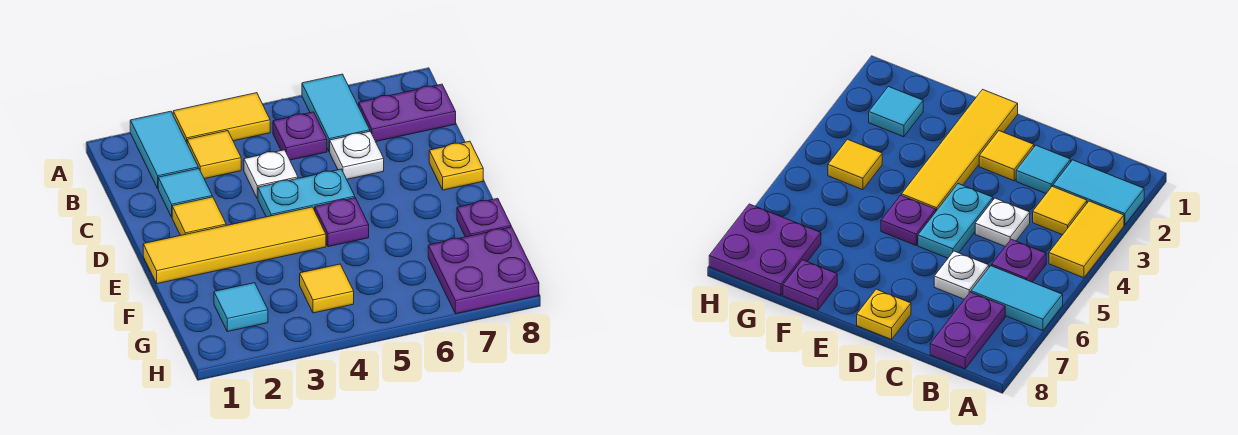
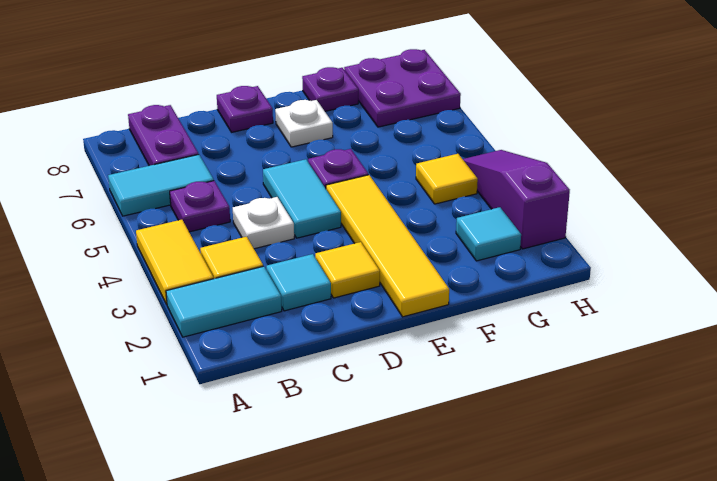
white plate C6 level 1 -> white plate E7 level 1
cyan plate D4:D5 level 1 -> cyan tile D4:D5 level 1
yellow plate D8 level 1 -> purple plate D8 level 1
none -> purple slope H2:H4 level 1 top 2

